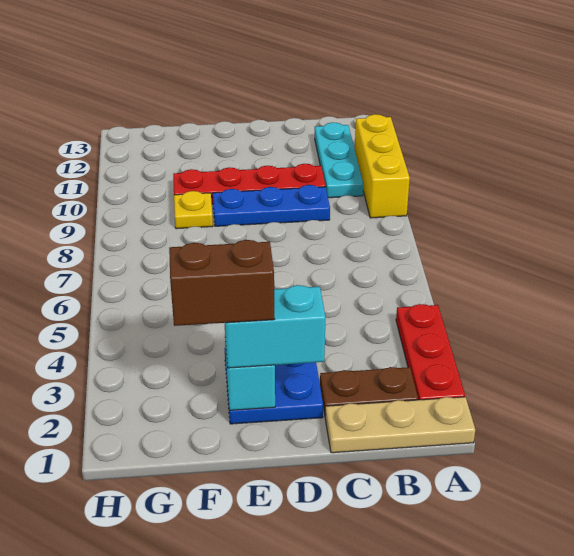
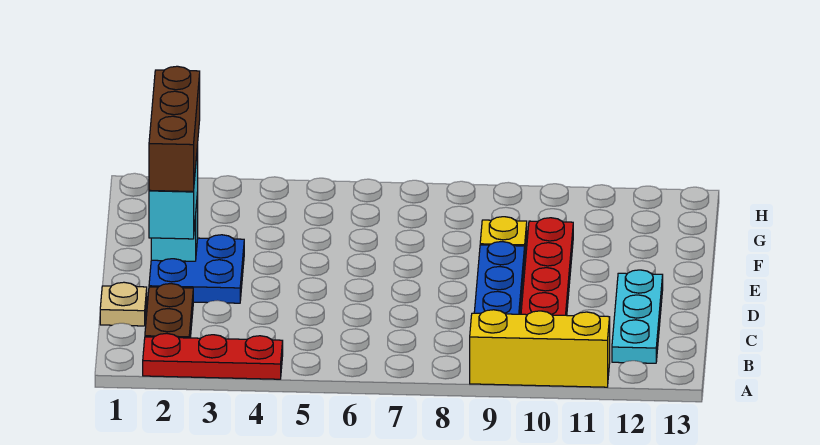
tan plate A1:C1 level 1 -> tan plate C1 level 1
cyan plate B10:B12 level 1 -> cyan plate B12:D12 level 1
brown brick E2:F2 level 4 -> brown brick D2:F2 level 4

